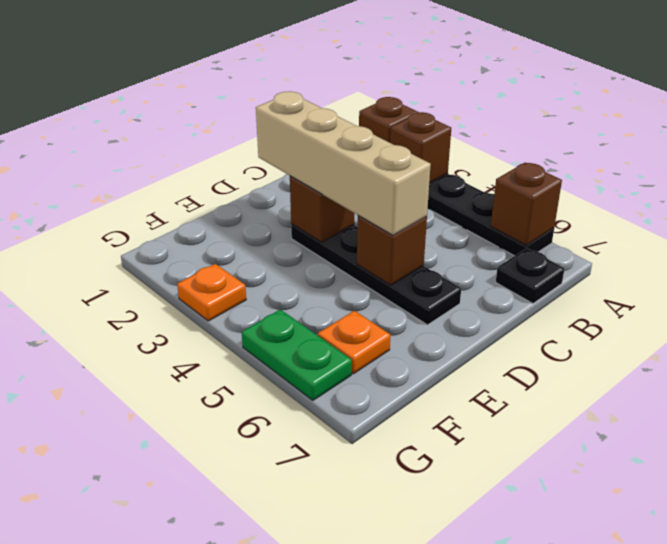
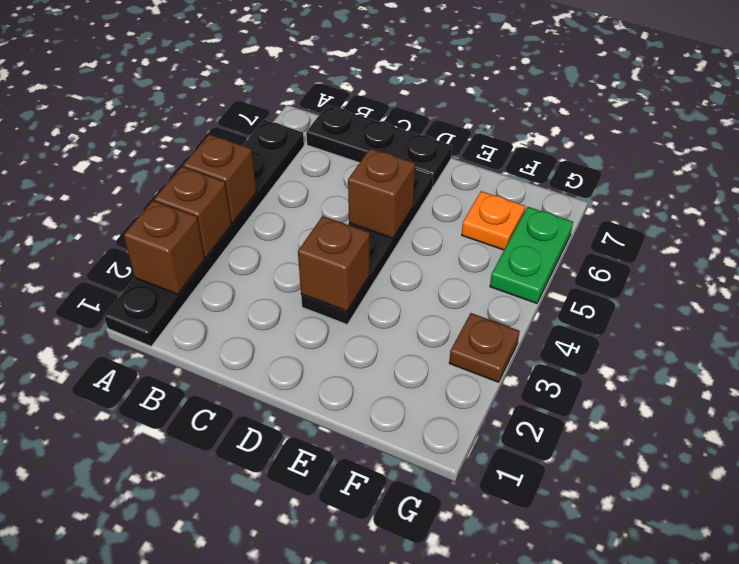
brown brick A6 level 2 -> brown brick A4 level 2
black plate B7 level 1 -> black plate B7:D7 level 1
tan brick D2:D5 level 3 -> none
orange plate G3 level 1 -> brown plate G3 level 1

